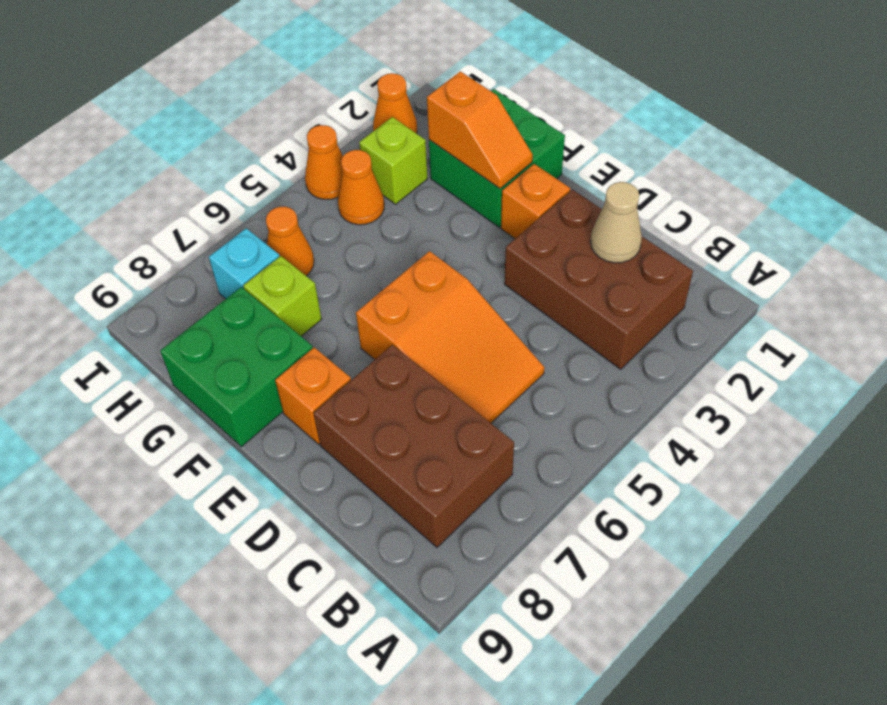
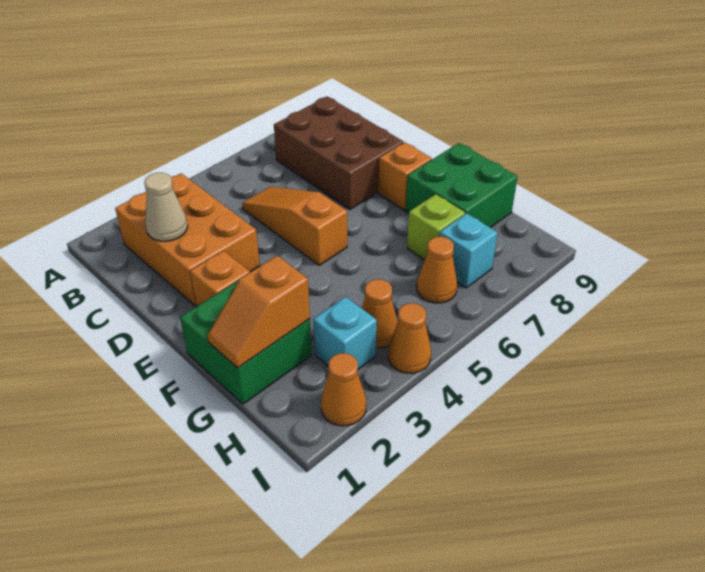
brown brick B2:D3 level 1 -> orange brick B2:D3 level 1
orange slope C5:E6 level 1 top E -> orange slope C5:E5 level 1 top E
orange slope F2:G2 level 2 top G -> orange slope G1:G2 level 2 top 2
lime brick H3 level 1 -> cyan brick H3 level 1

